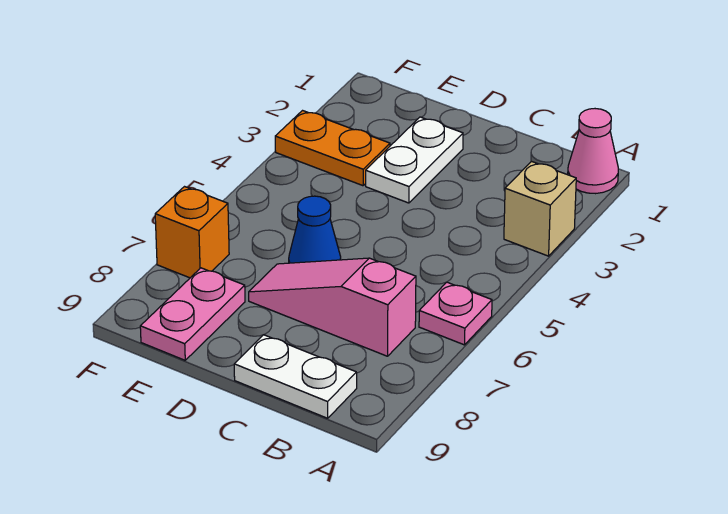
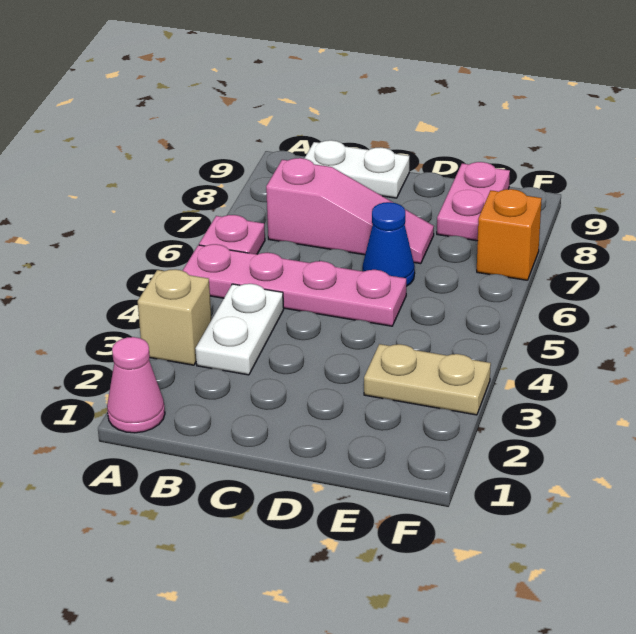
none -> pink plate A5:D5 level 1
white plate D2:D3 level 1 -> white plate B3:B4 level 1
orange plate E3:F3 level 1 -> tan plate E3:F3 level 1

